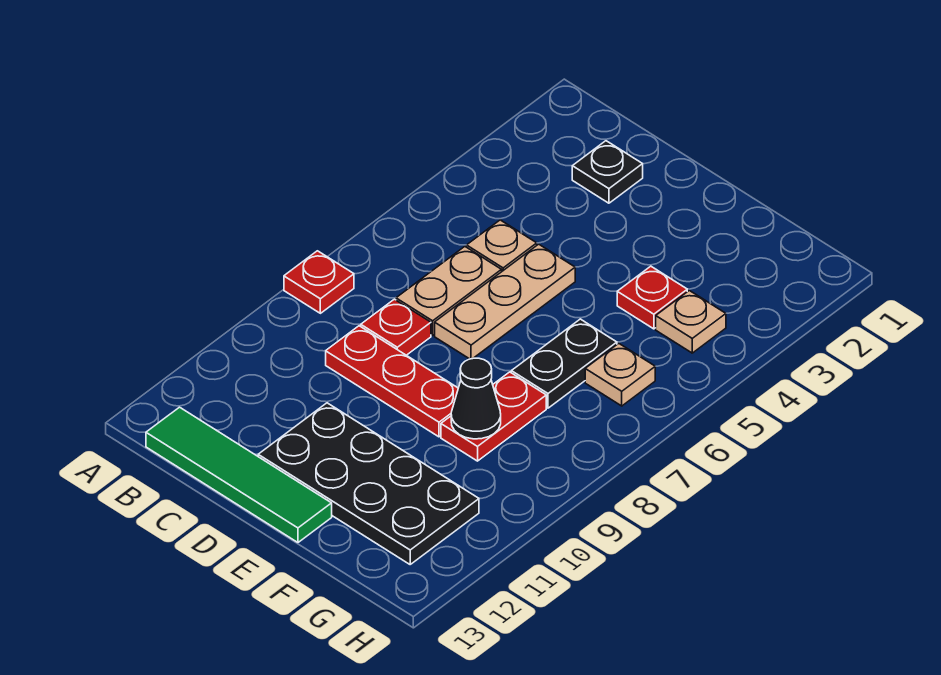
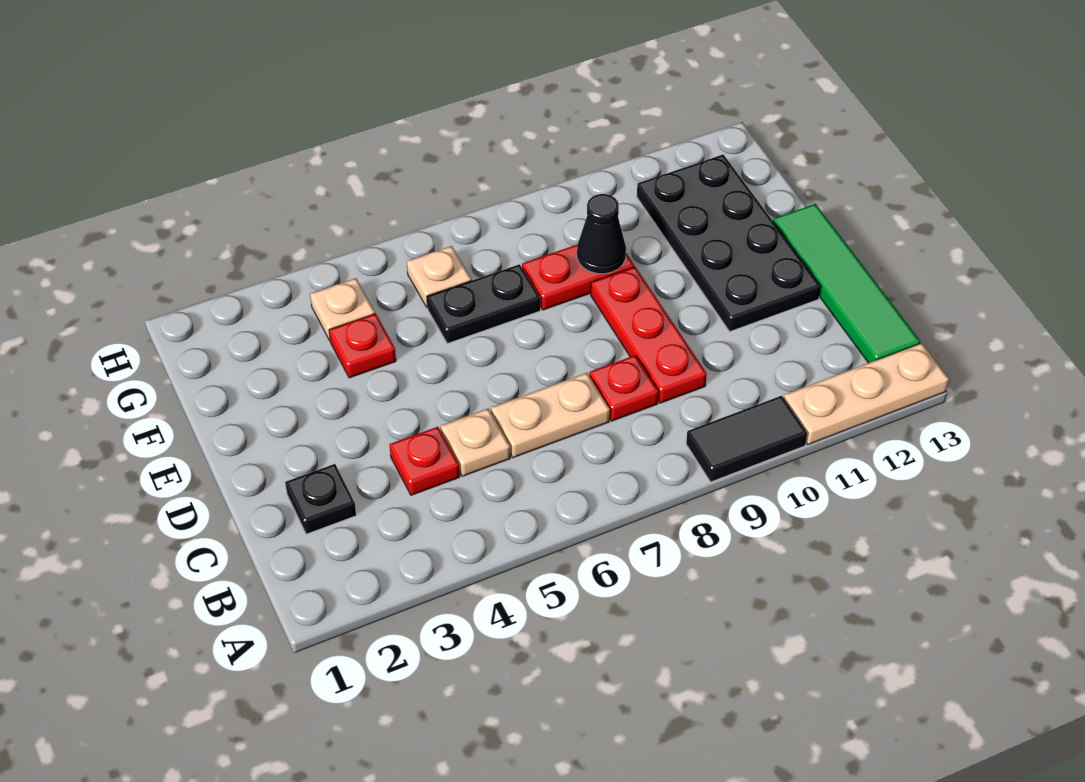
red plate A8 level 1 -> red plate C4 level 1
none -> black tile A9:A10 level 1
tan plate D5:D7 level 1 -> tan plate A11:A13 level 1

